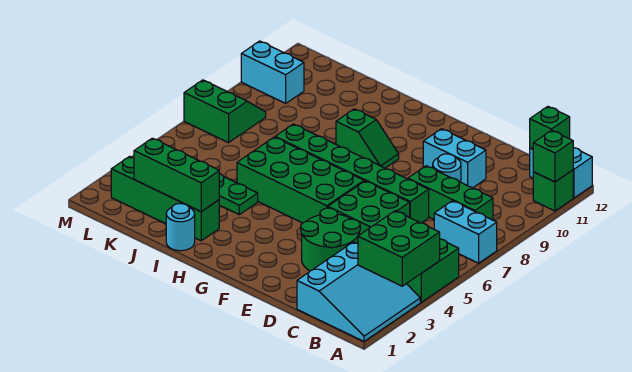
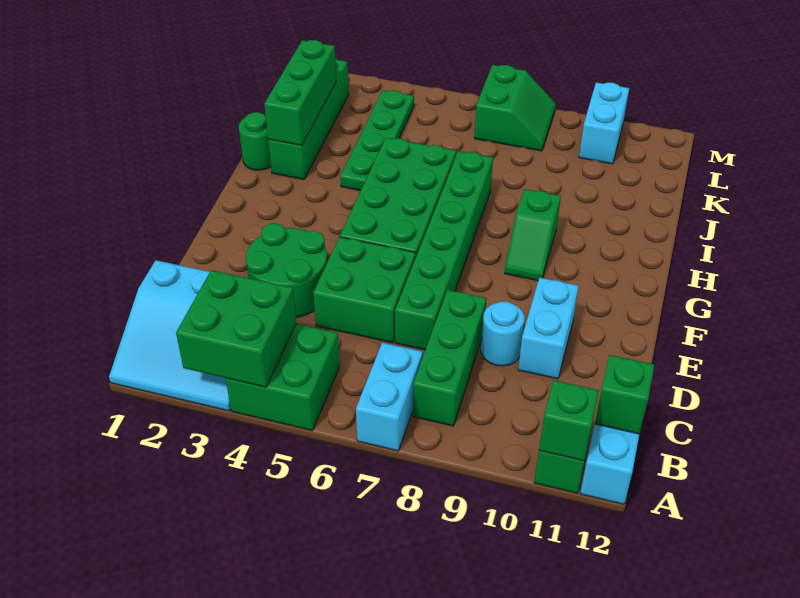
cyan round brick I1 level 1 -> green round brick I1 level 1

